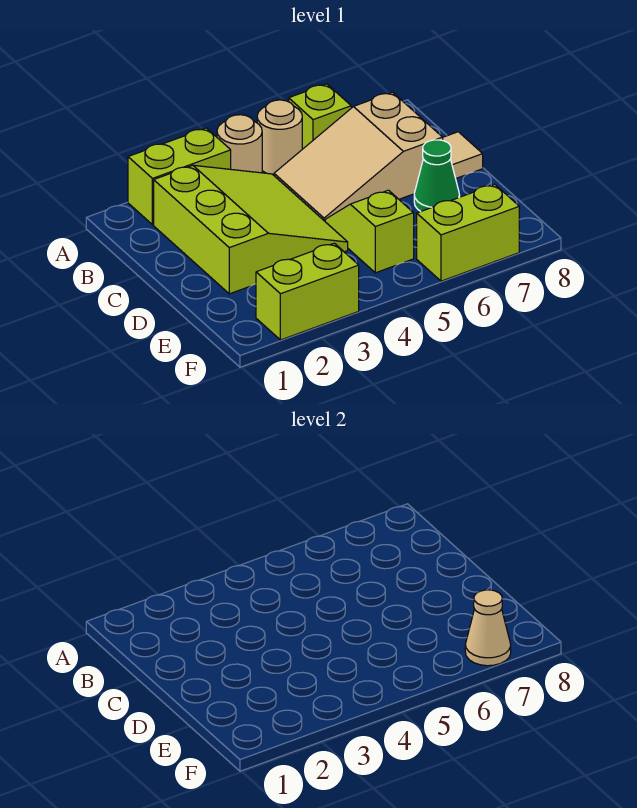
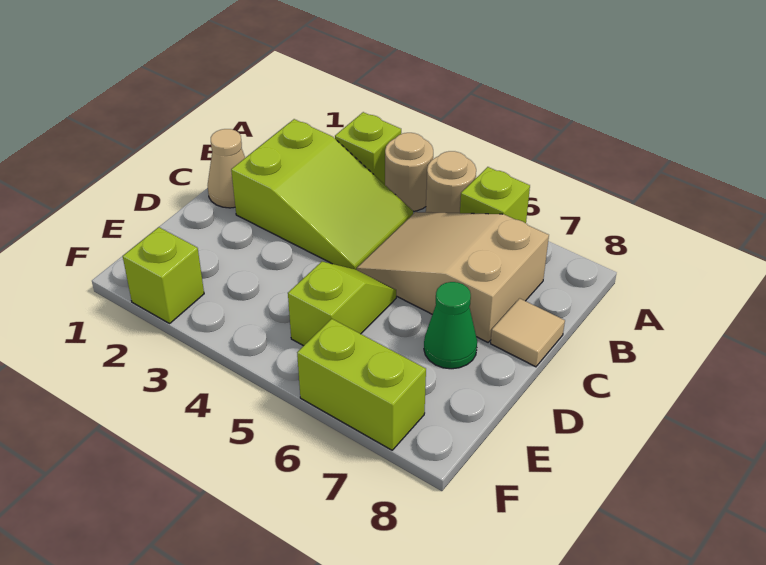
lime brick A2:A3 level 1 -> lime brick A3 level 1
lime slope B2:D4 level 1 top 2 -> lime slope B2:C4 level 1 top 2
lime brick F2:F3 level 1 -> lime brick F2 level 1
tan cone F7 level 2 -> tan cone C1 level 1

